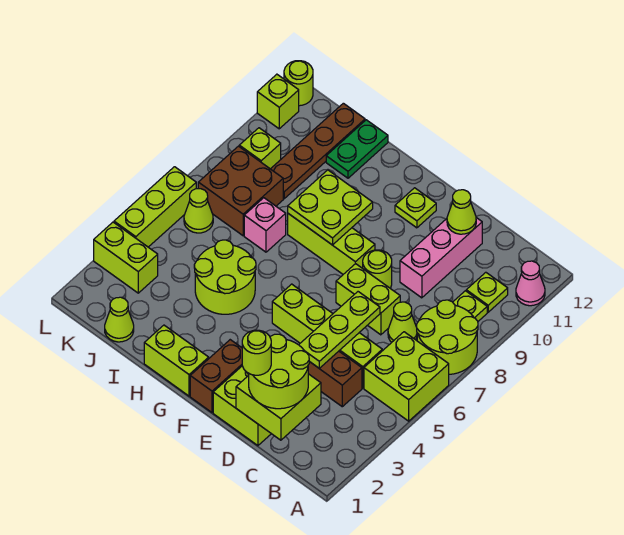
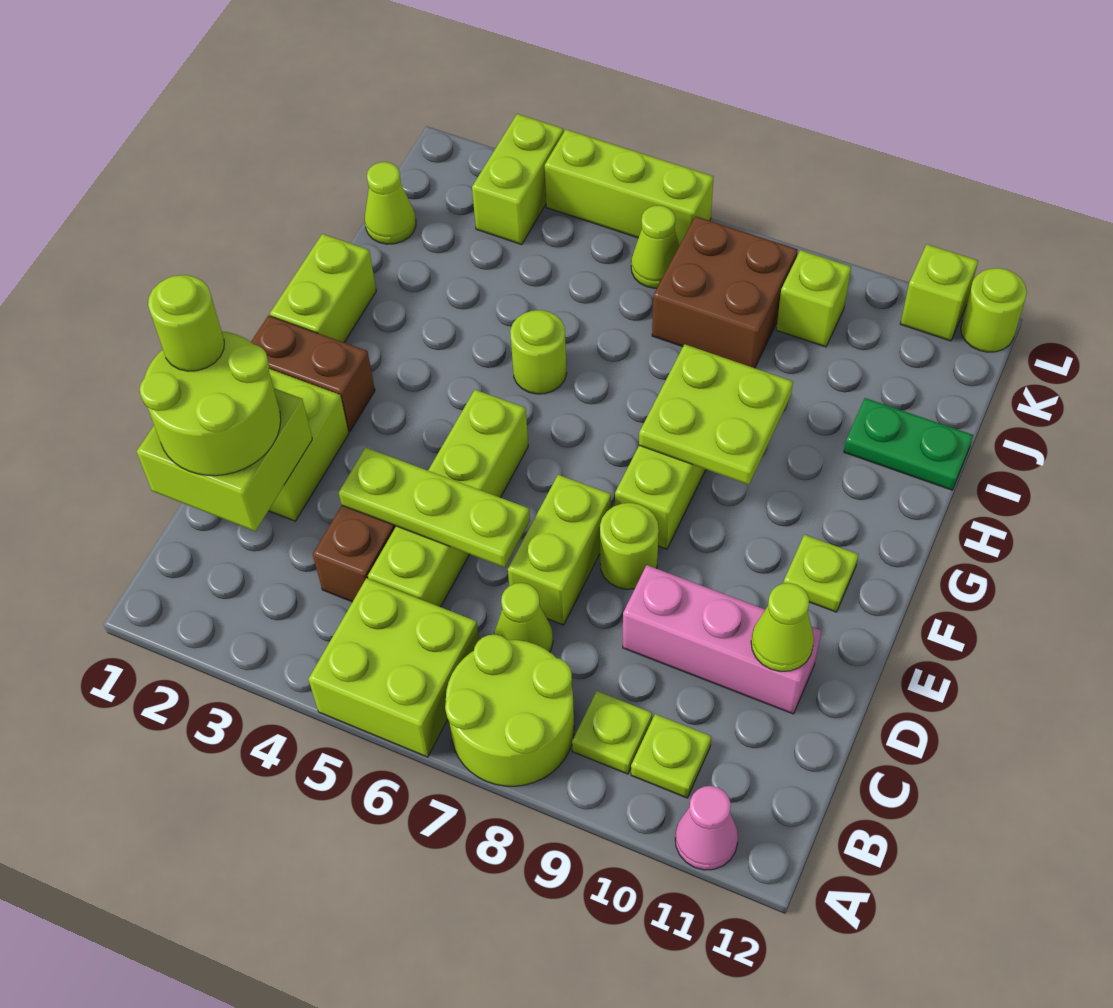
lime round brick H4:I5 level 1 -> lime round brick H5 level 1
pink brick I7 level 1 -> none
brown plate J9:J12 level 1 -> none

